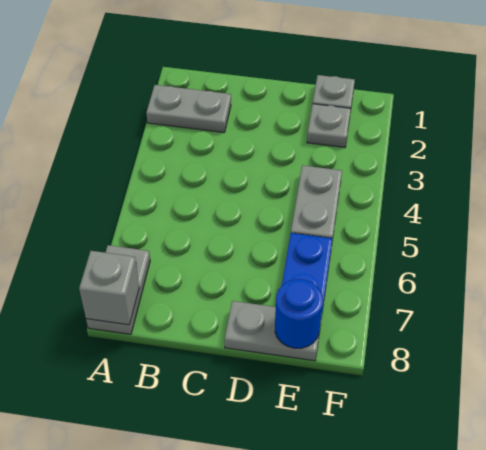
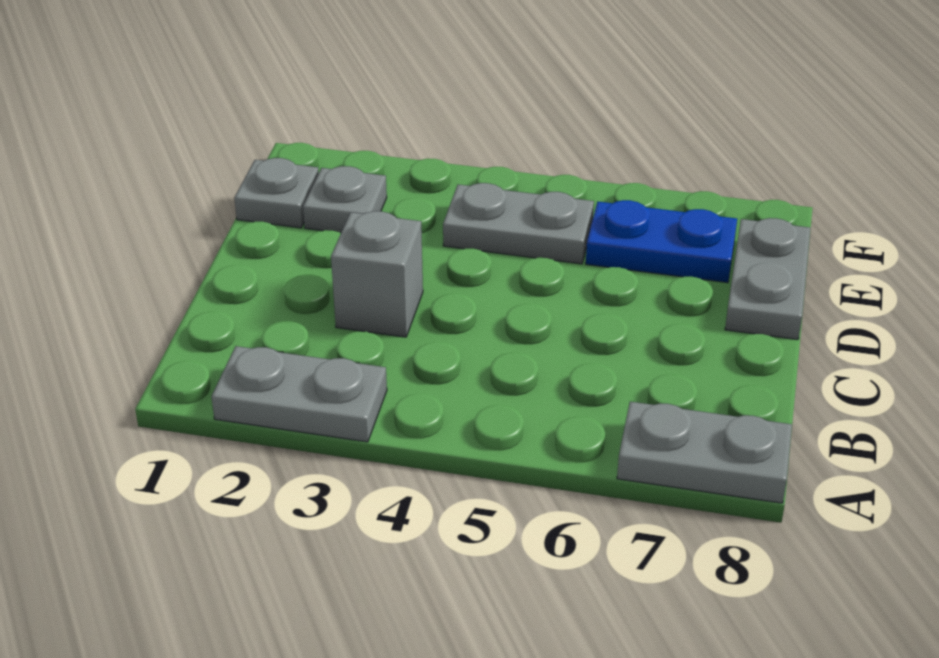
grey plate A2:B2 level 1 -> grey plate A2:A3 level 1
grey brick A8 level 2 -> grey brick C3 level 1
blue round brick E8 level 2 -> none

